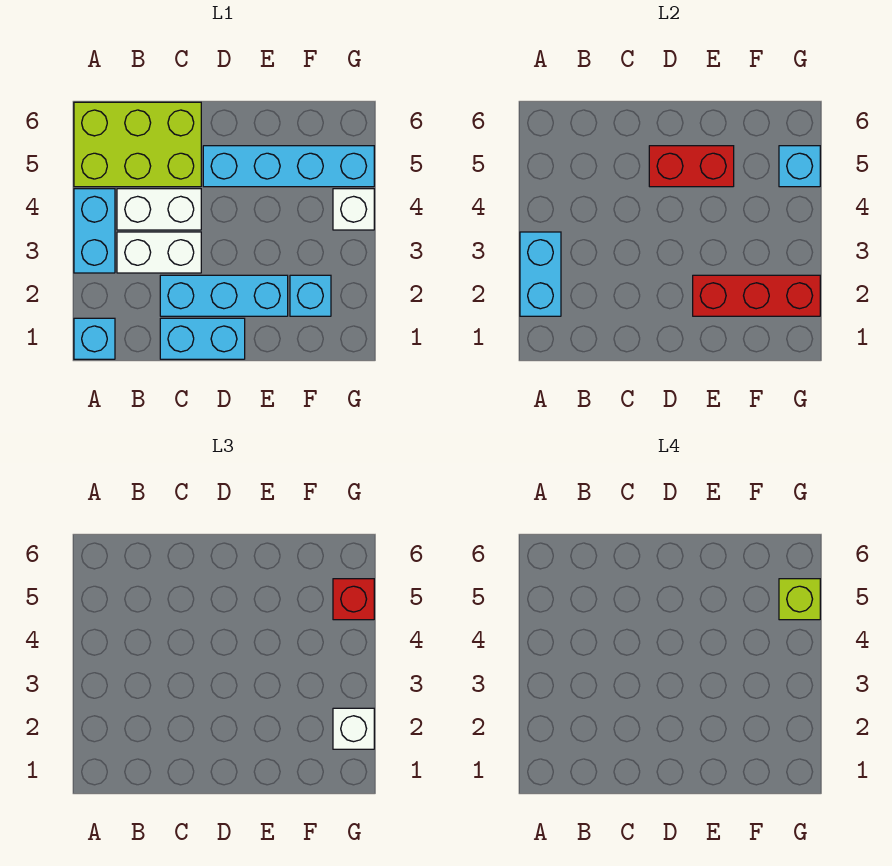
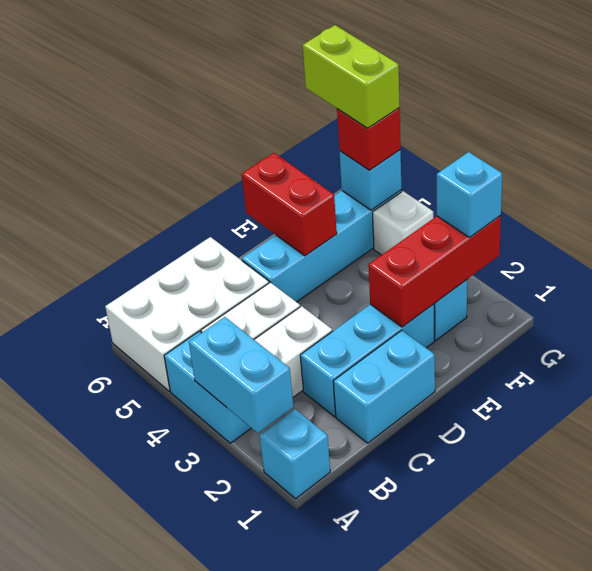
lime brick A5:C6 level 1 -> white brick A5:C6 level 1
red brick D5:E5 level 2 -> red brick E5:E6 level 2
white brick G2 level 3 -> cyan brick G2 level 3
lime brick G5 level 4 -> lime brick G5:G6 level 4

